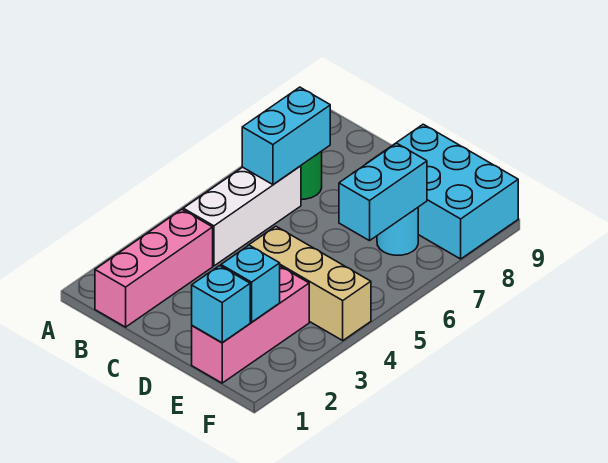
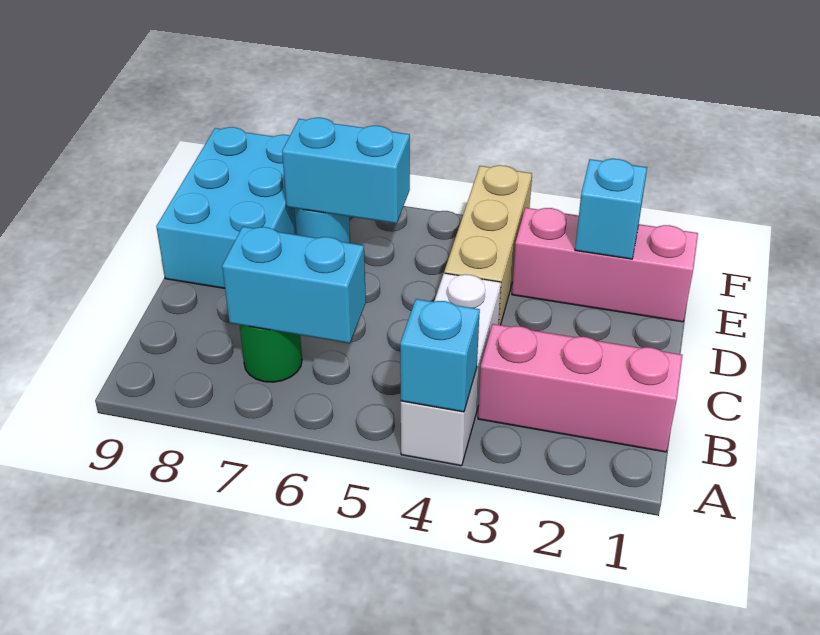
white brick B4:B6 level 1 -> white brick A4:C4 level 1
cyan brick E1 level 2 -> cyan brick A4 level 2

